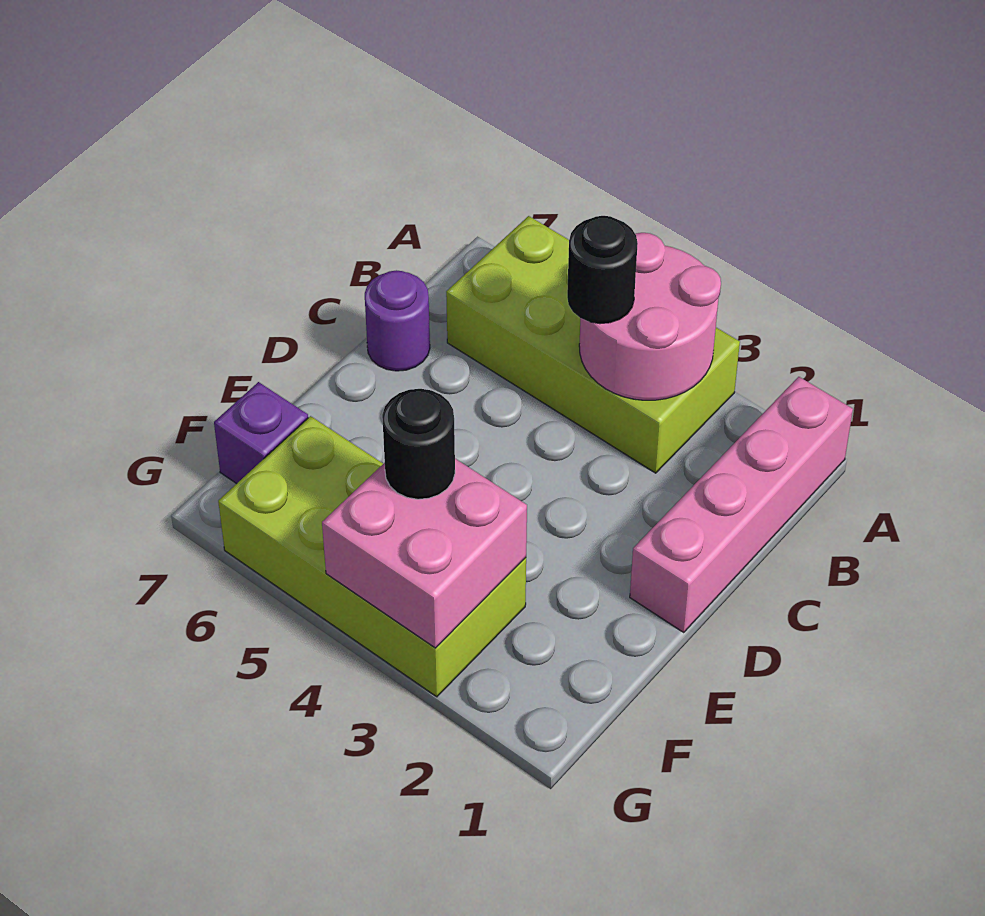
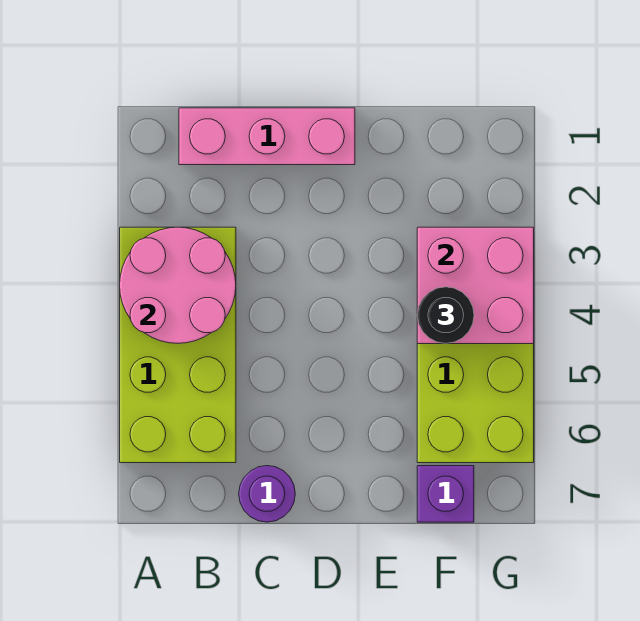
pink brick A1:D1 level 1 -> pink brick B1:D1 level 1
black round brick B4 level 3 -> none

